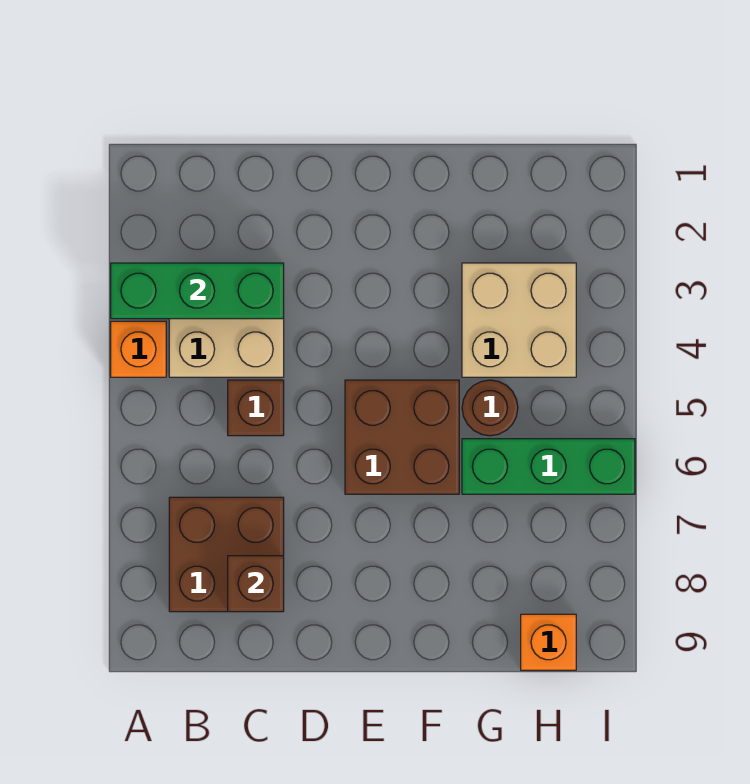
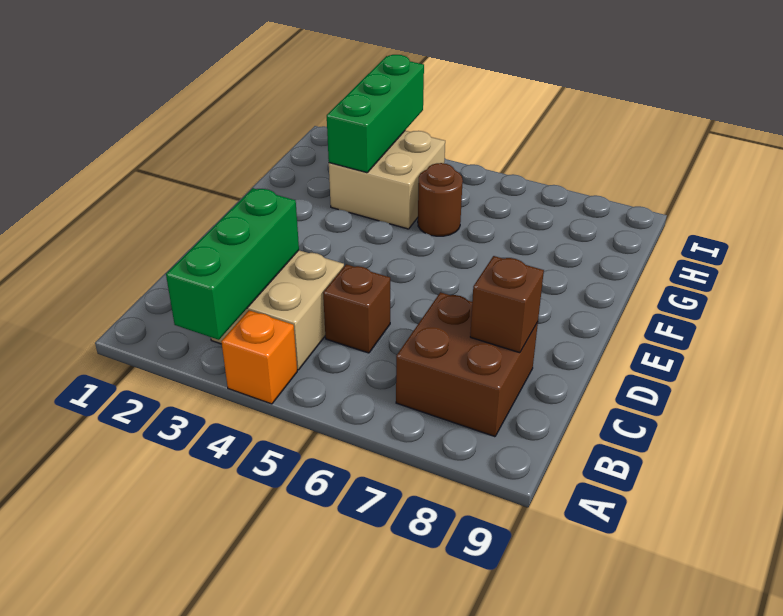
brown brick E5:F6 level 1 -> none
green brick G6:I6 level 1 -> green brick G3:I3 level 2
orange brick H9 level 1 -> none

